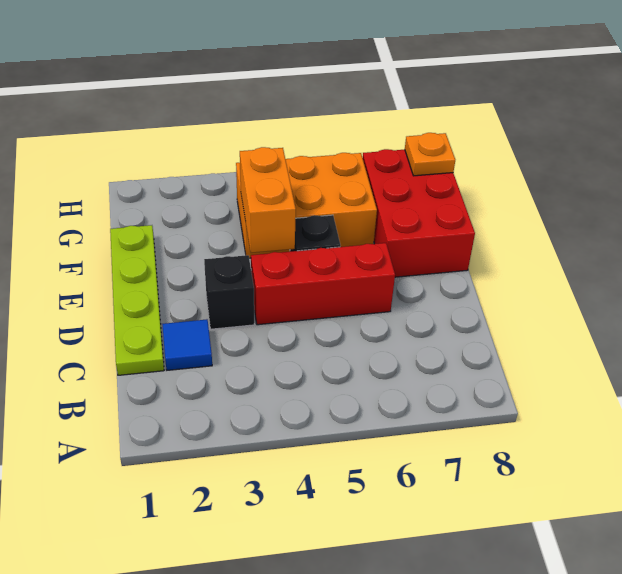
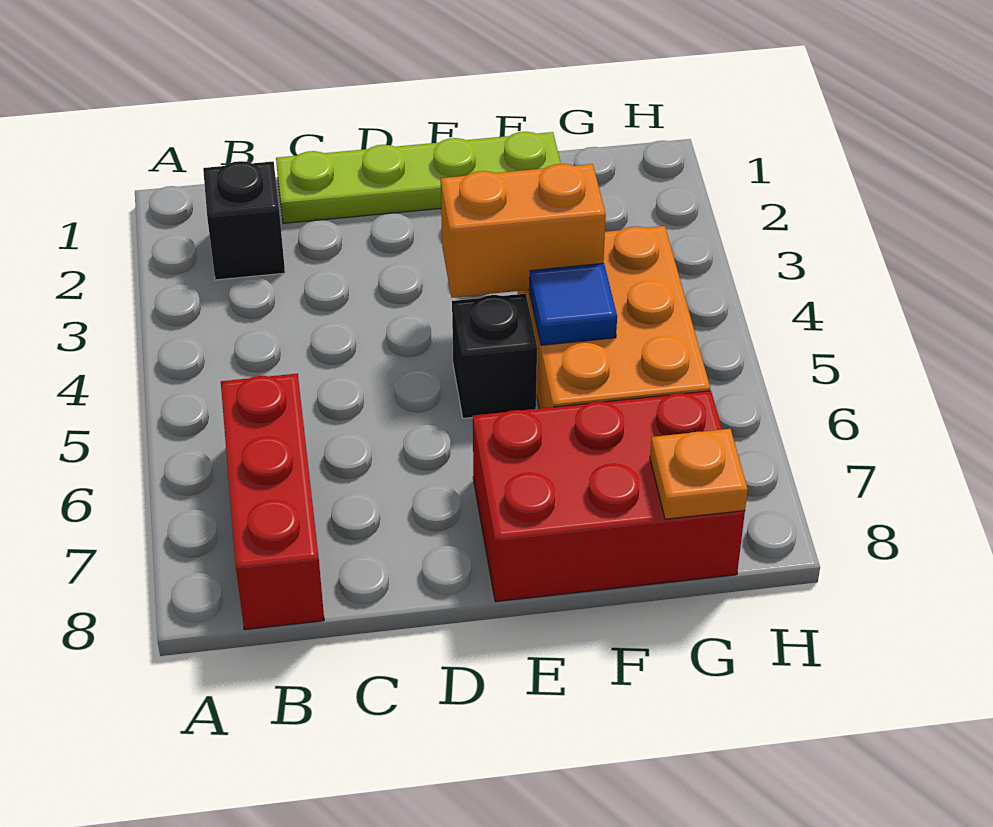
blue tile C2 level 1 -> blue tile F5 level 2
black brick D3 level 1 -> black brick B2 level 1
red brick D4:D6 level 1 -> red brick B6:B8 level 1

